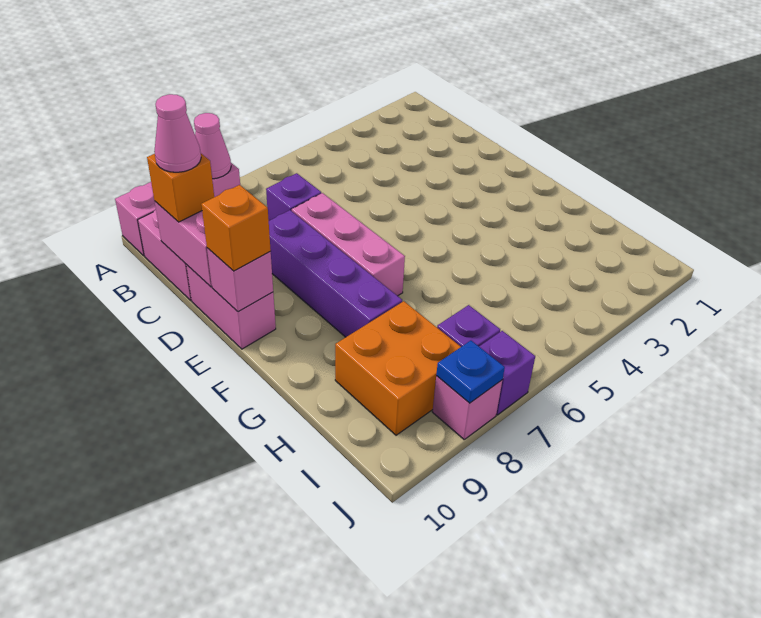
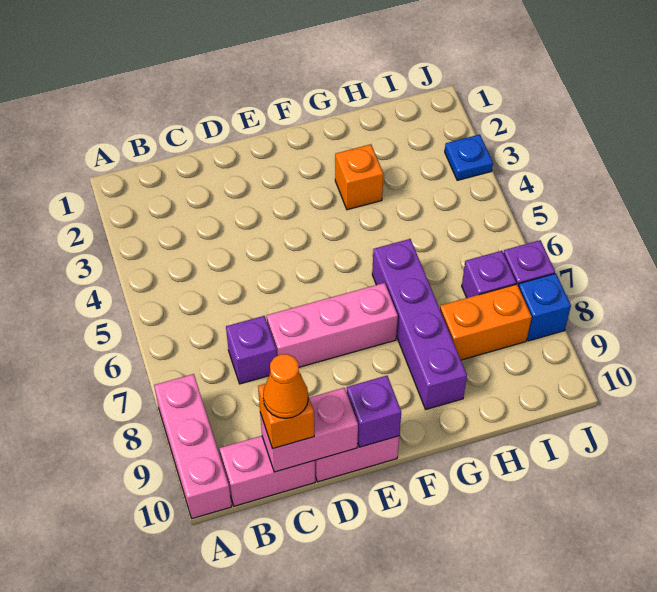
pink cone A8 level 2 -> none
pink cone C10 level 4 -> orange cone C10 level 4
purple brick D8:G8 level 1 -> purple brick G6:G9 level 1
pink brick E10 level 2 -> purple brick E10 level 2
orange brick E10 level 3 -> orange brick G3 level 1
orange brick H8:I9 level 1 -> orange brick H8:I8 level 1
pink brick J8 level 1 -> blue brick J8 level 1
blue plate J8 level 2 -> blue plate J3 level 1

